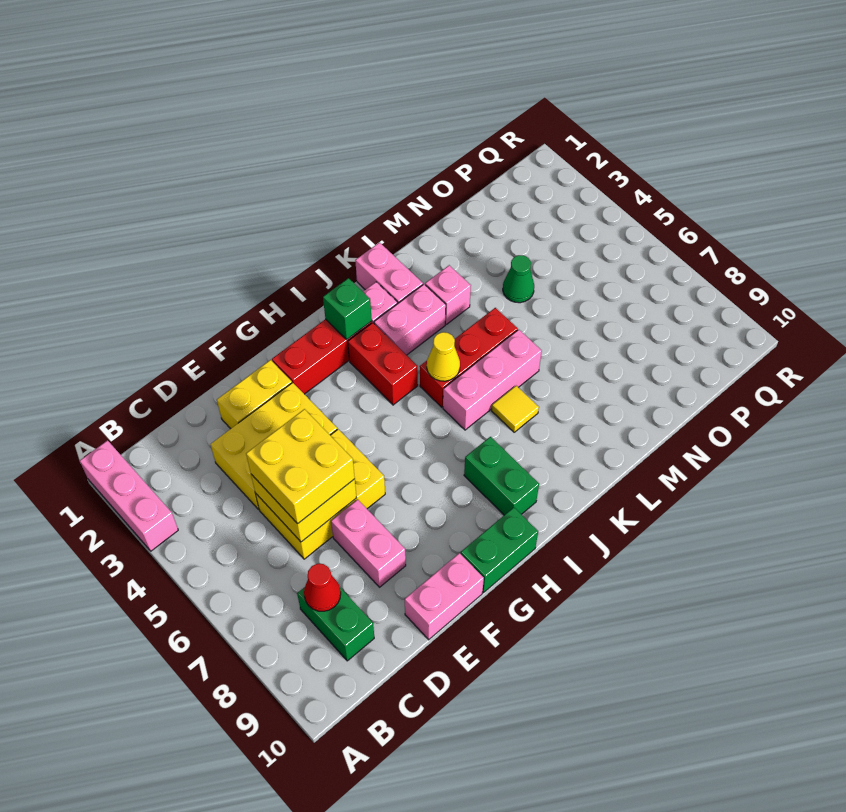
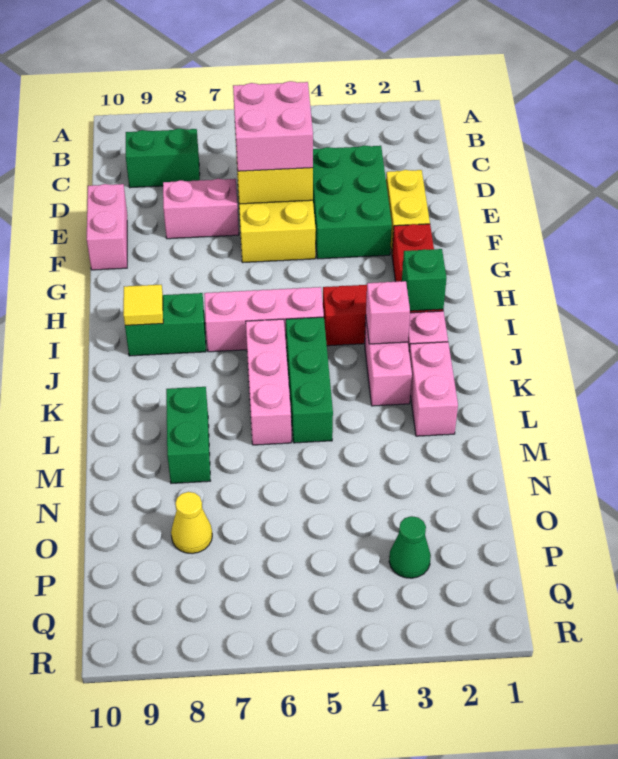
pink brick A1:A3 level 1 -> pink brick I5:I7 level 1
red cone C8 level 2 -> none
yellow brick D3:F4 level 1 -> green brick D3:F4 level 1
yellow brick D5:E6 level 3 -> pink brick D5:E6 level 3
green brick G10:H10 level 1 -> green brick L8:M8 level 1
red brick J5:L5 level 1 -> green brick J5:L5 level 1
yellow cone J5 level 2 -> yellow cone O8 level 1
pink brick K1:K2 level 1 -> pink brick K2:L2 level 1
yellow tile K7 level 1 -> yellow tile I9 level 2
pink brick L3 level 1 -> pink brick J3 level 2
green cone N4 level 1 -> green cone P3 level 1

